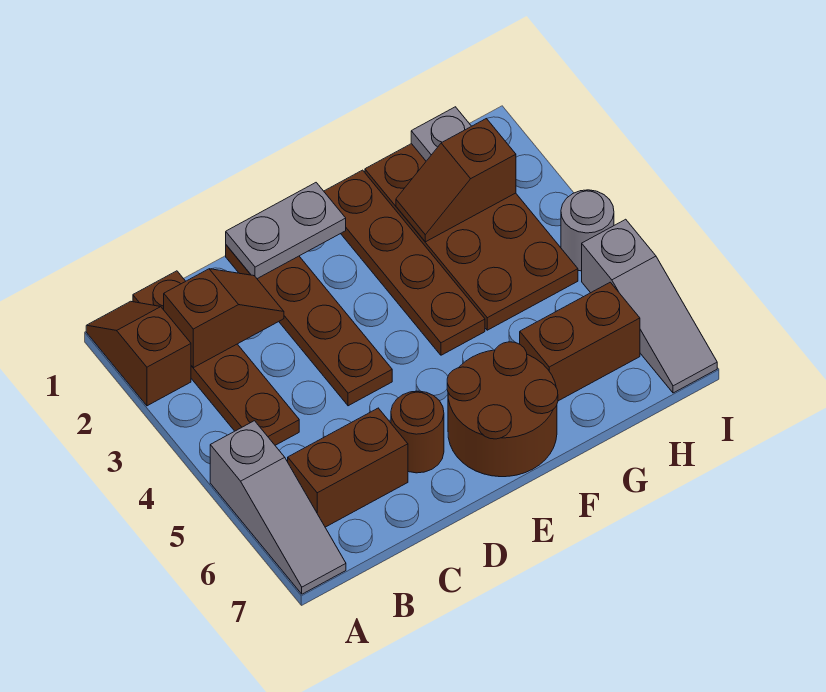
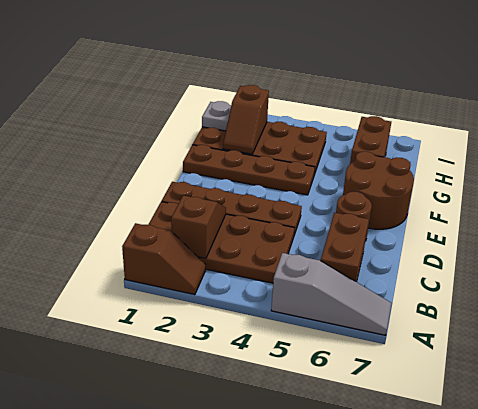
brown slope A1:A2 level 1 top 2 -> brown slope A1:A2 level 1 top 1
brown plate B1:B4 level 1 -> brown plate B1:C4 level 1
grey plate D1:E1 level 2 -> none
grey round brick I4 level 1 -> none
grey slope I5:I7 level 1 top 5 -> none

